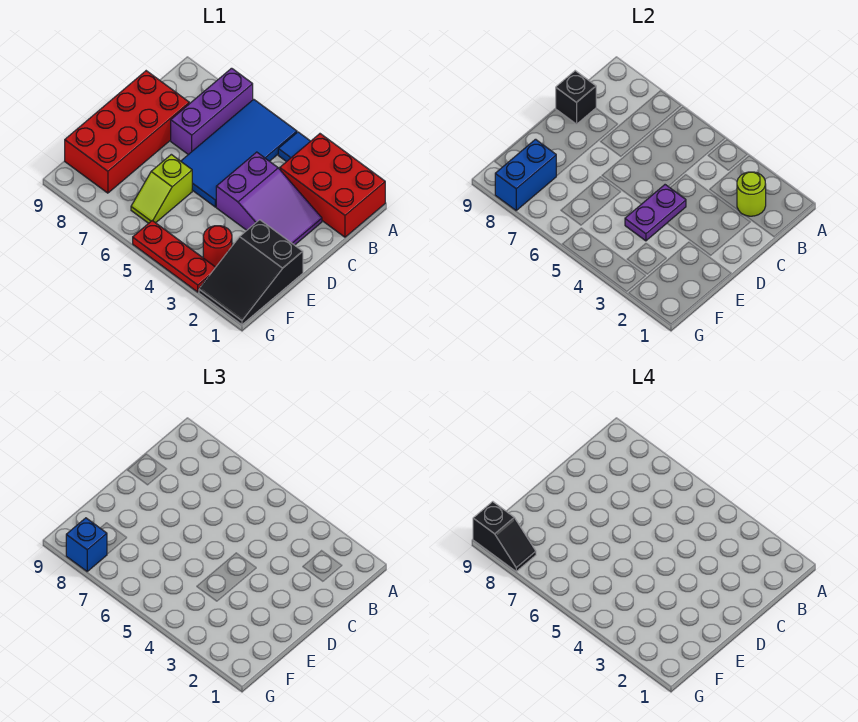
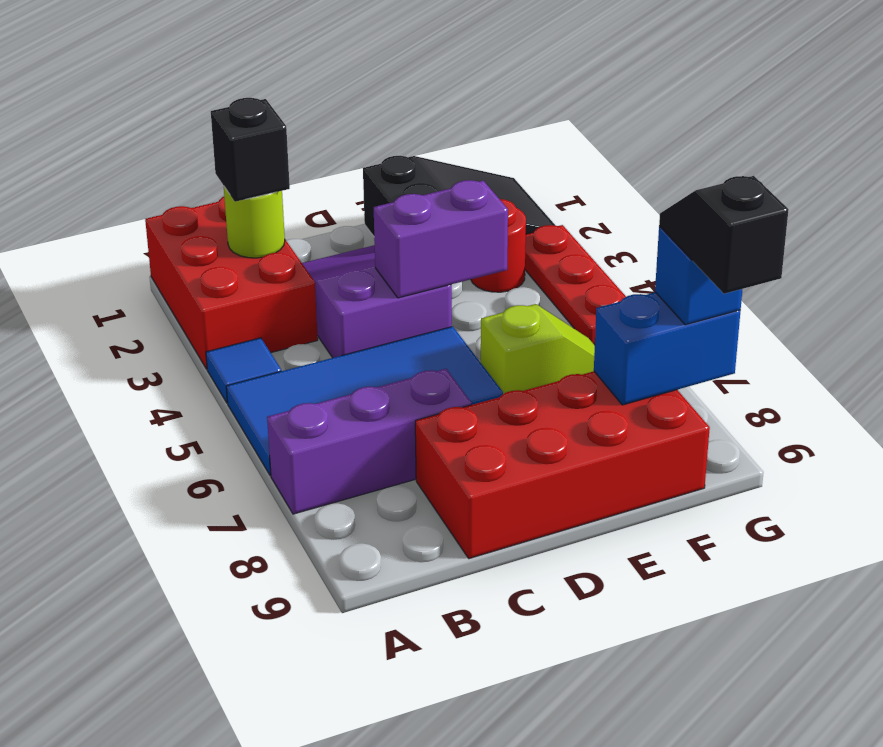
black brick C9 level 2 -> black brick B2 level 3
purple plate D4:E4 level 2 -> purple brick D4:E4 level 2

